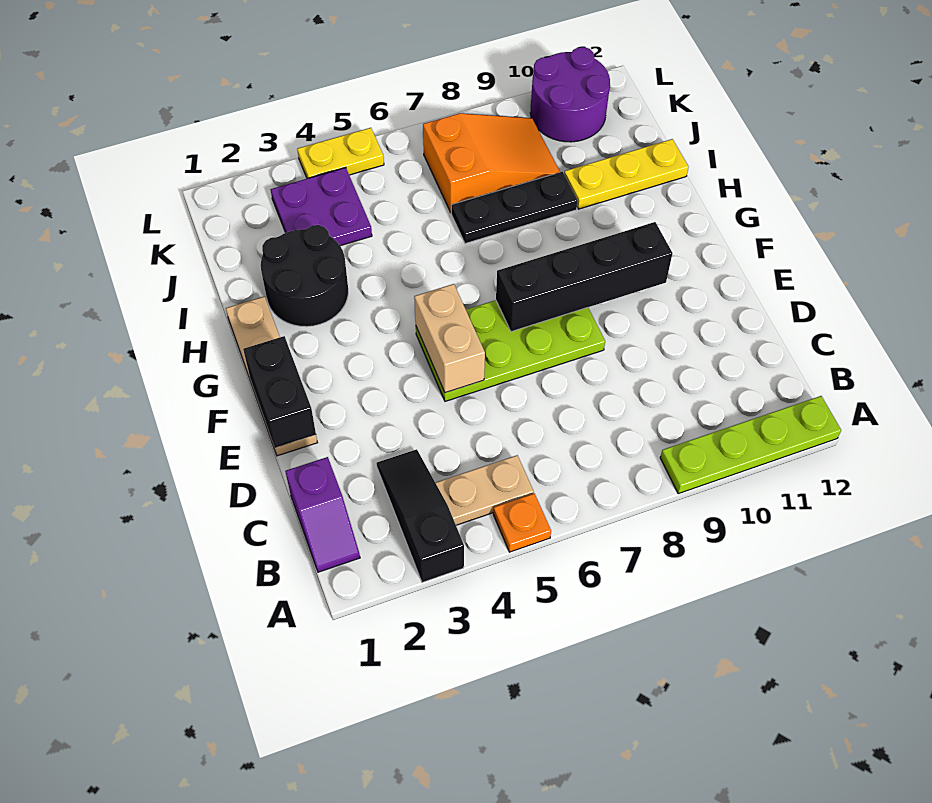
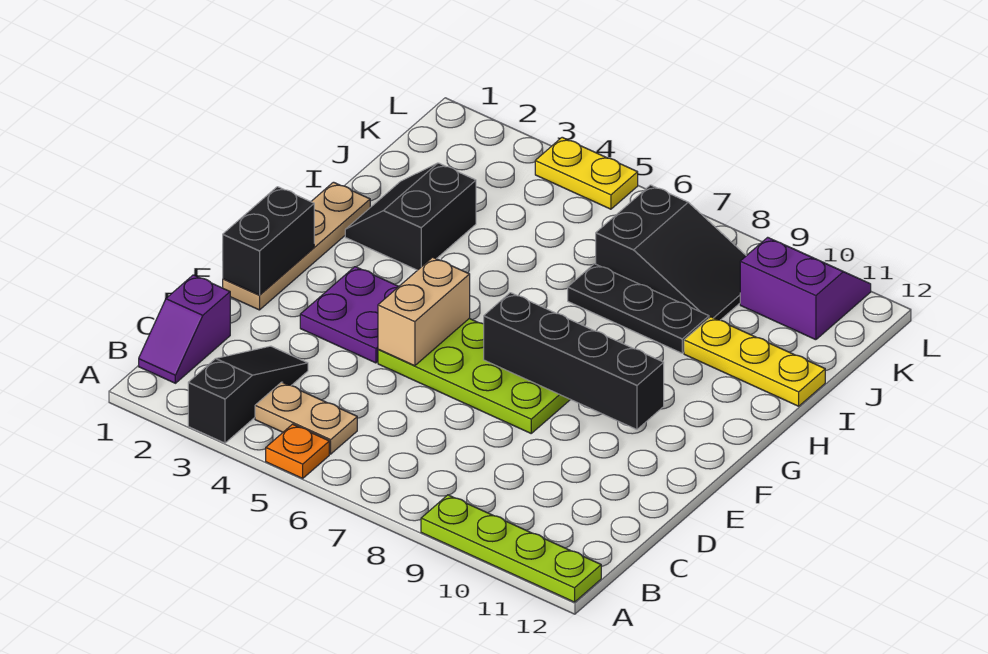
black round brick H2:I3 level 1 -> black slope H2:I3 level 1 top 3
purple plate J3:K4 level 1 -> purple plate E3:F4 level 1
orange slope J7:K9 level 1 top 7 -> black slope J7:K9 level 1 top 7
purple round brick K10:L11 level 1 -> purple slope K10:L11 level 1 top K

